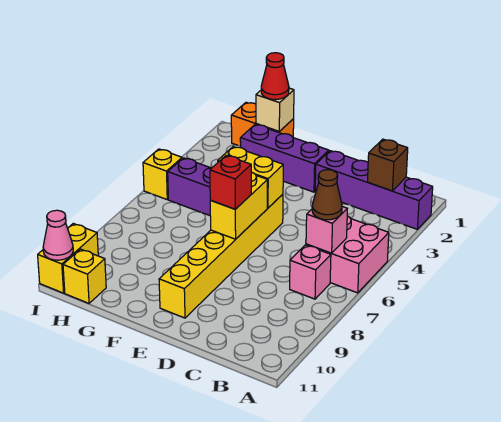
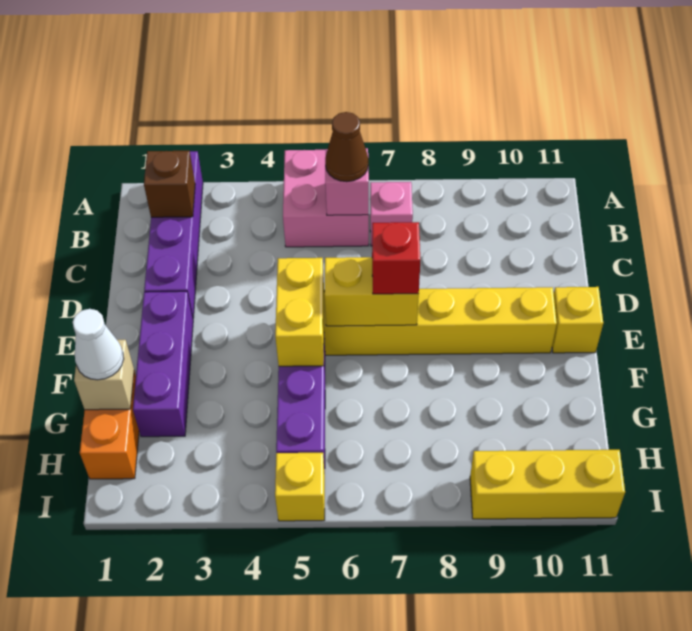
red cone G1 level 3 -> white cone G1 level 3
yellow brick H11 level 1 -> yellow brick E11 level 1
yellow brick I10:I11 level 1 -> yellow brick I9:I11 level 1
pink cone I11 level 2 -> none

